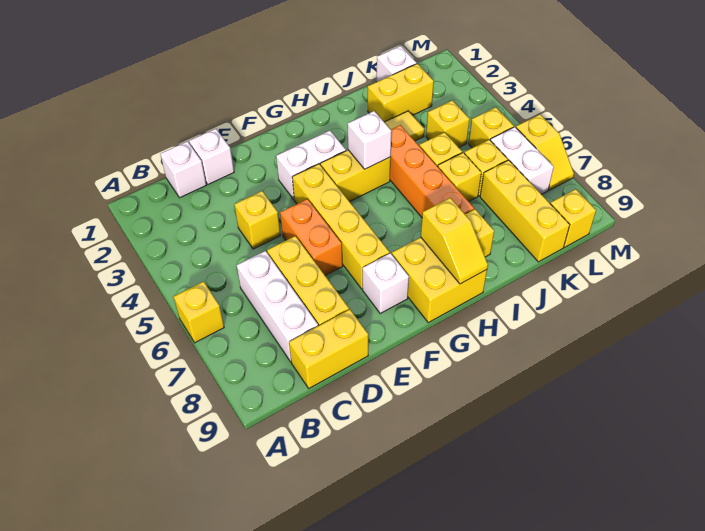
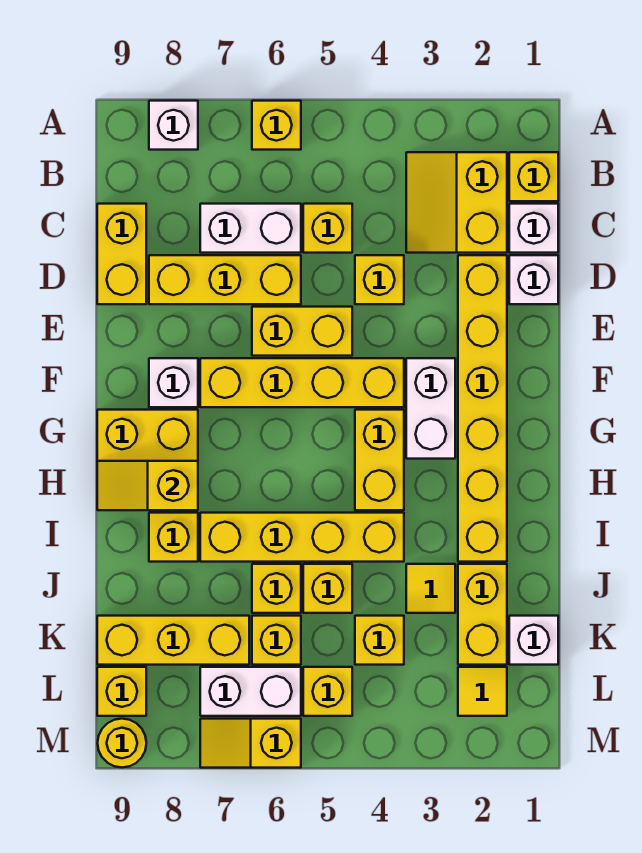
none -> yellow brick B1 level 1
none -> yellow slope B2:C3 level 1 top 2
none -> yellow brick C5 level 1
white brick C6:C8 level 1 -> white brick C6:C7 level 1
none -> yellow brick D2:I2 level 1
orange brick E5:E6 level 1 -> yellow brick E5:E6 level 1
white brick H4 level 2 -> white brick A8 level 1
orange brick I4:I7 level 1 -> yellow brick I4:I7 level 1
none -> yellow tile L2 level 1
none -> yellow round brick M9 level 1

